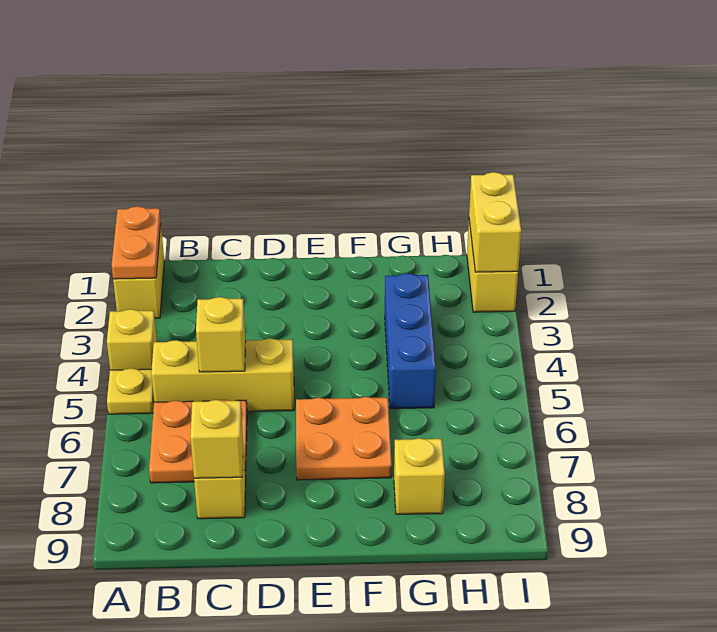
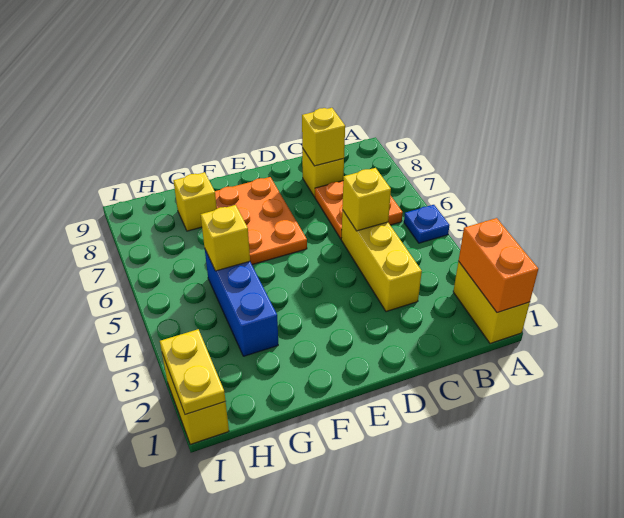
orange plate A1:A2 level 2 -> orange brick A1:A2 level 2
yellow brick A4 level 1 -> yellow brick G5 level 2
yellow plate A5 level 1 -> blue plate A5 level 1
yellow brick B5:D5 level 1 -> yellow brick C3:C5 level 1
orange plate E6:F7 level 1 -> orange plate E6:F8 level 1
yellow brick I1:I2 level 2 -> yellow plate I1:I2 level 2

